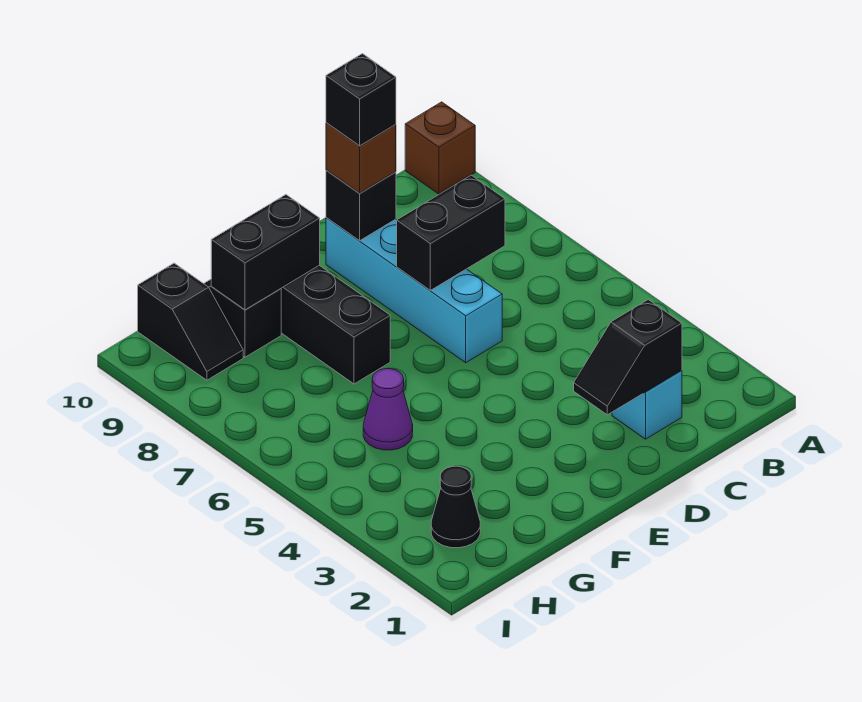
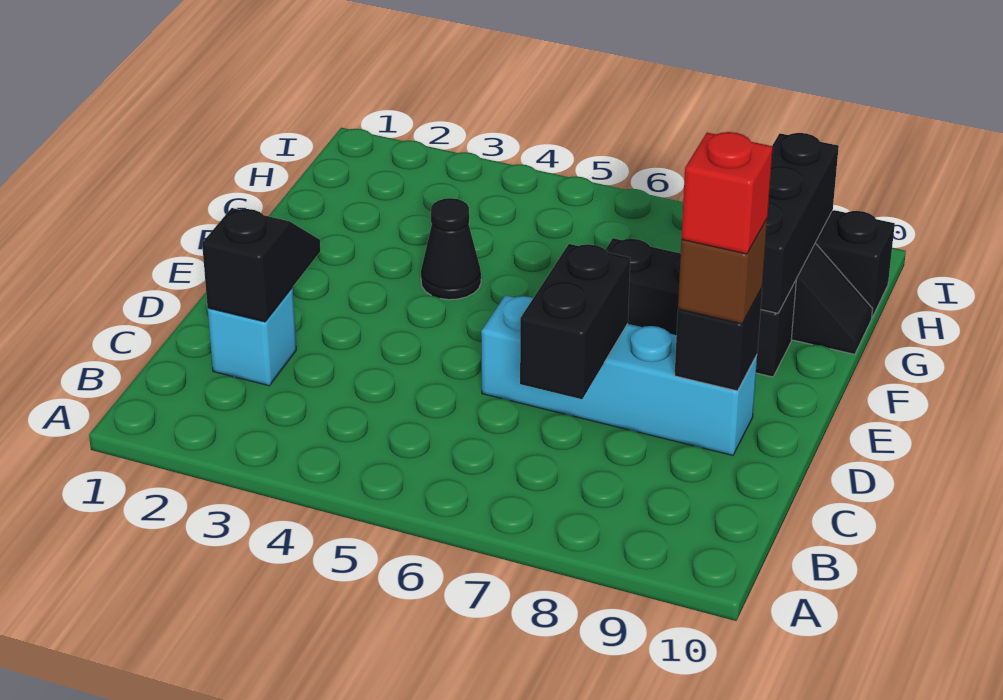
brown brick A10 level 1 -> none
black brick D9 level 4 -> red brick D9 level 4
black brick F9:G9 level 2 -> black brick F9:H9 level 2
purple cone G5 level 1 -> none
black cone H2 level 1 -> black cone F4 level 1

